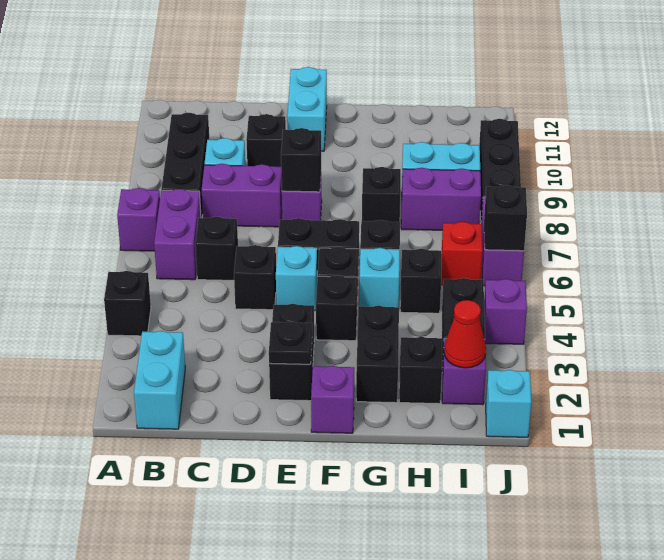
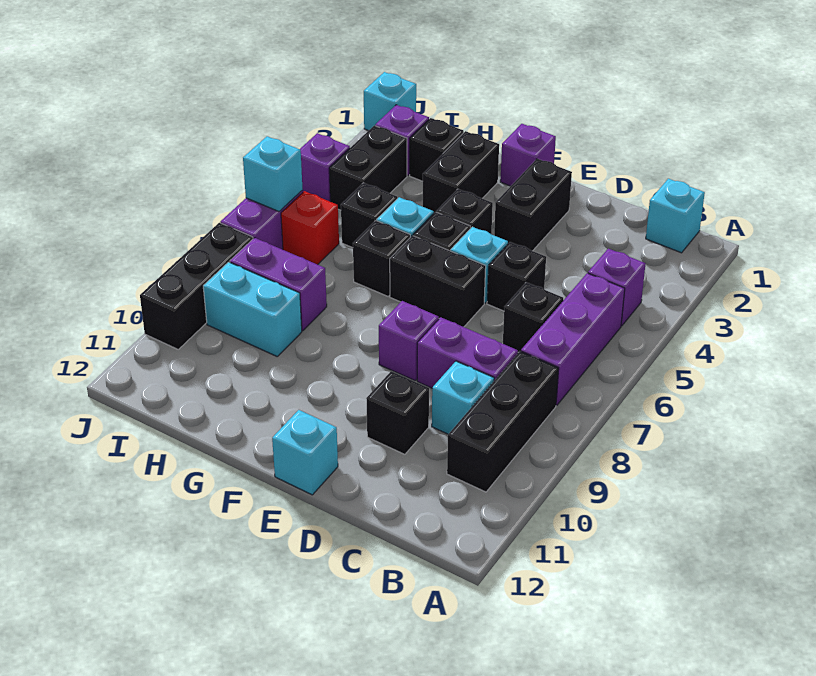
black brick A4 level 1 -> none
purple brick A7 level 1 -> purple brick B4 level 1
cyan brick B1:B2 level 1 -> cyan brick B1 level 1
purple brick B6:B7 level 1 -> purple brick B5:B7 level 1
black plate E2 level 2 -> none
black brick E8 level 2 -> none
cyan brick E11:E12 level 1 -> cyan brick E12 level 1
black brick G8 level 1 -> none
red cone I2 level 2 -> none
black brick J6 level 2 -> cyan brick J6 level 2

